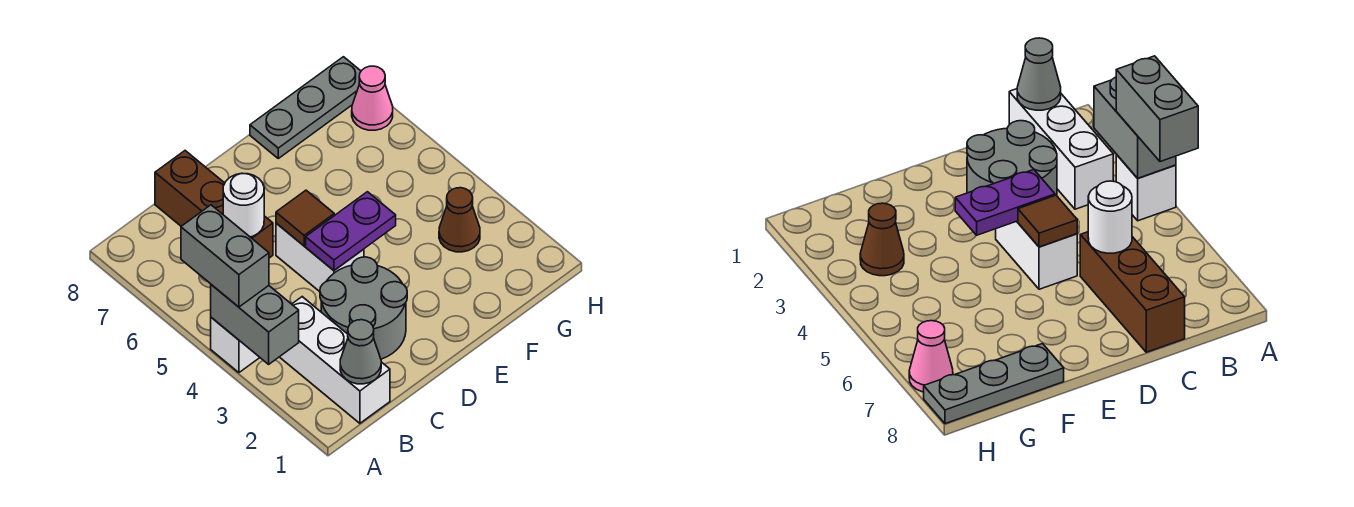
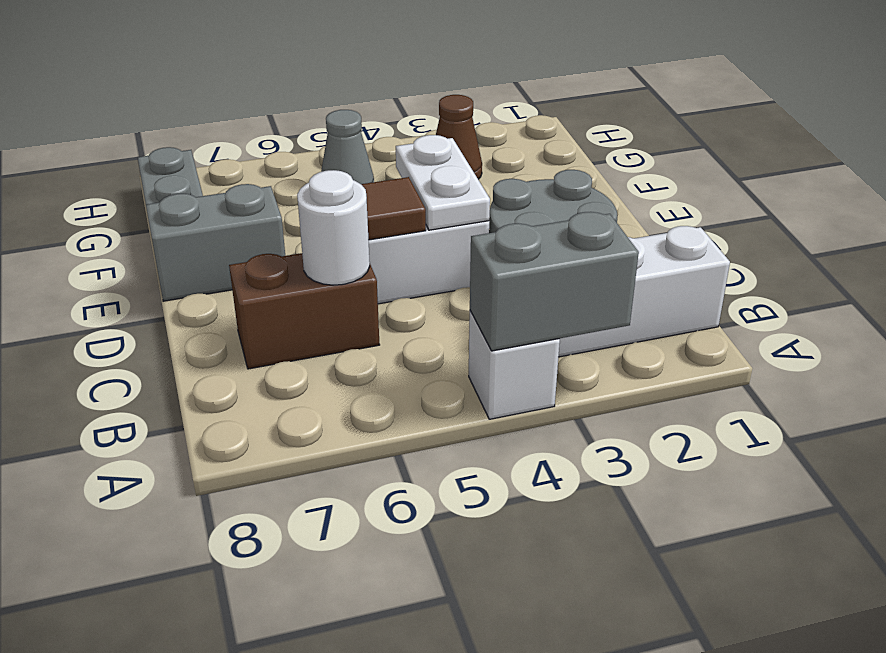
grey brick A4:A5 level 3 -> grey brick E7:E8 level 1
grey cone B1 level 2 -> grey cone G5 level 1
brown brick C6:C8 level 1 -> brown brick C6:C7 level 1
purple plate D4:E4 level 2 -> white plate D4:E4 level 2
pink cone H7 level 1 -> none

